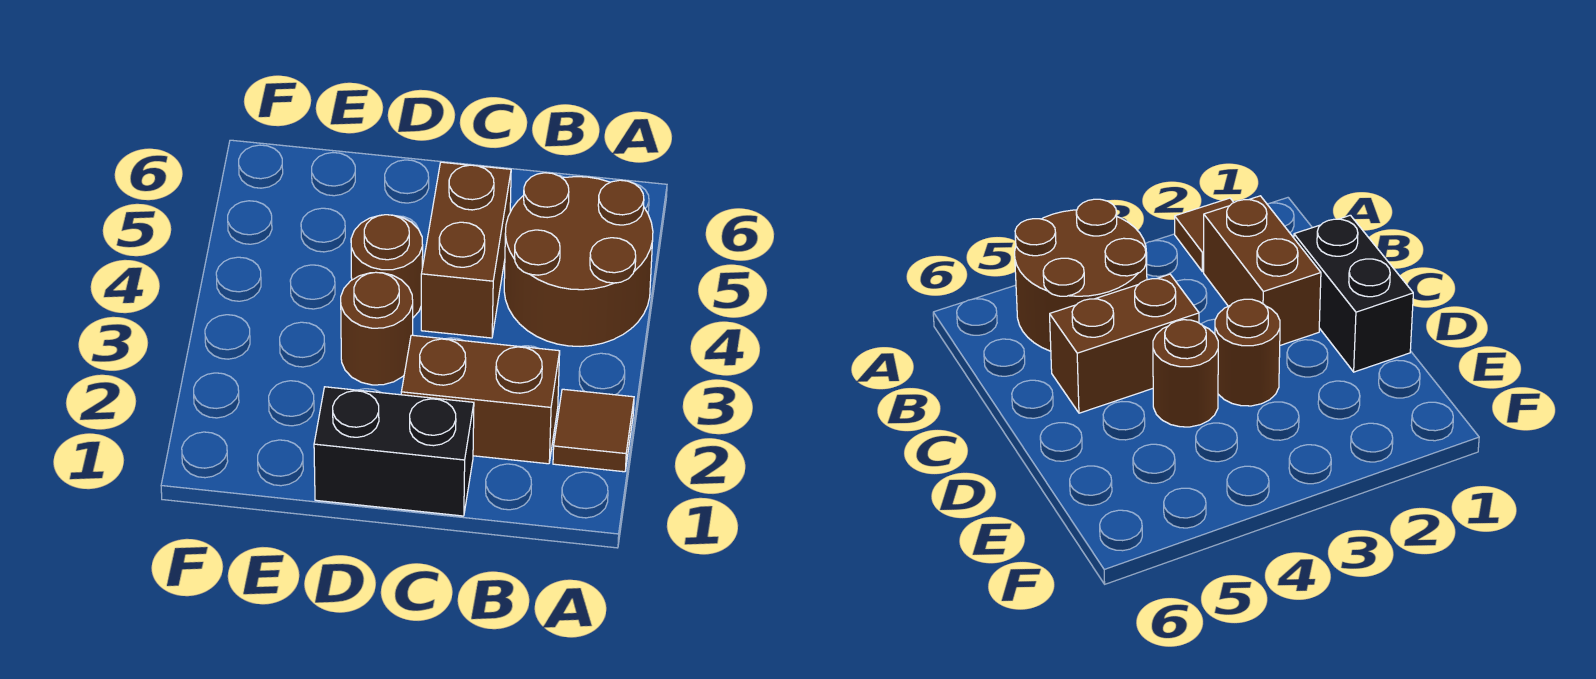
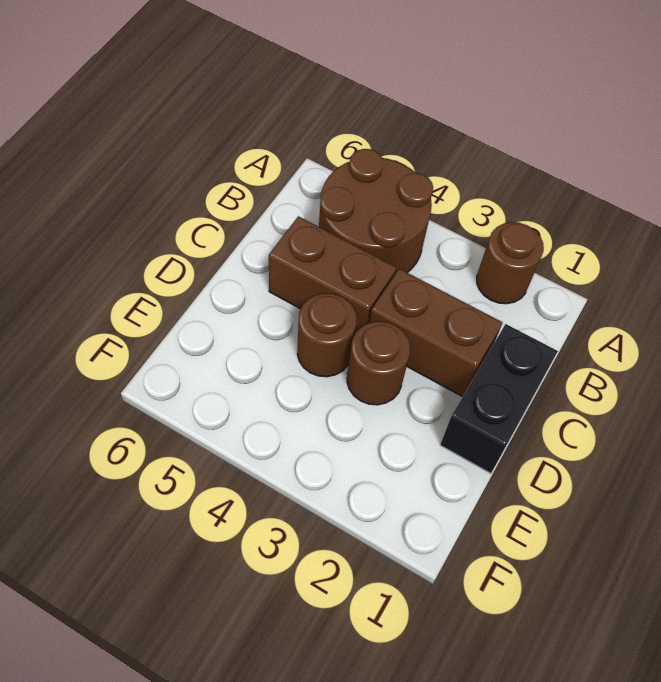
brown tile A2 level 1 -> brown round brick A2 level 1
brown brick B2:C2 level 1 -> brown brick C2:C3 level 1

